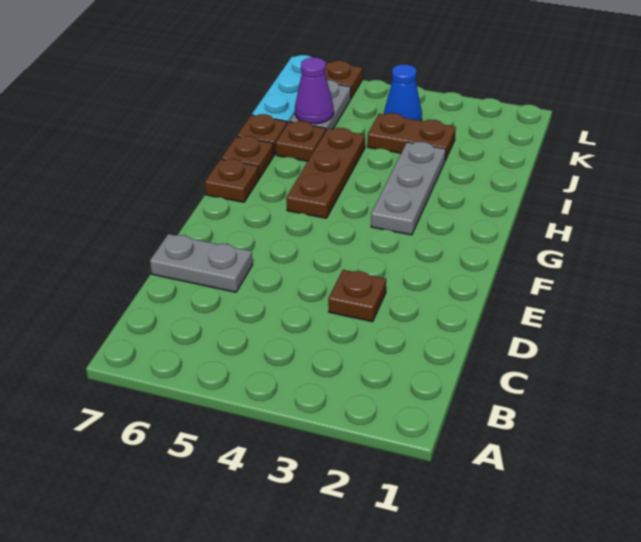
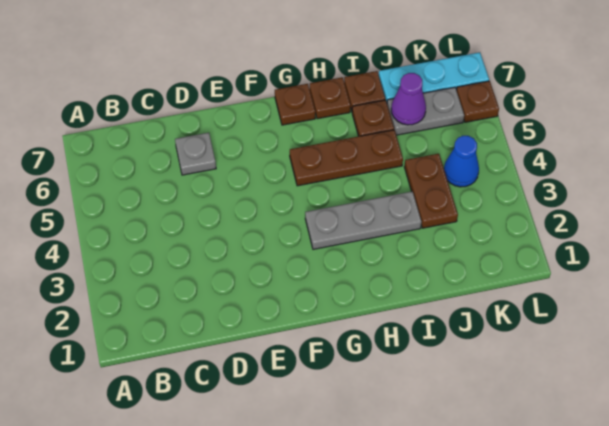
brown plate D3 level 1 -> none
grey plate D6:D7 level 1 -> grey plate D6 level 1

